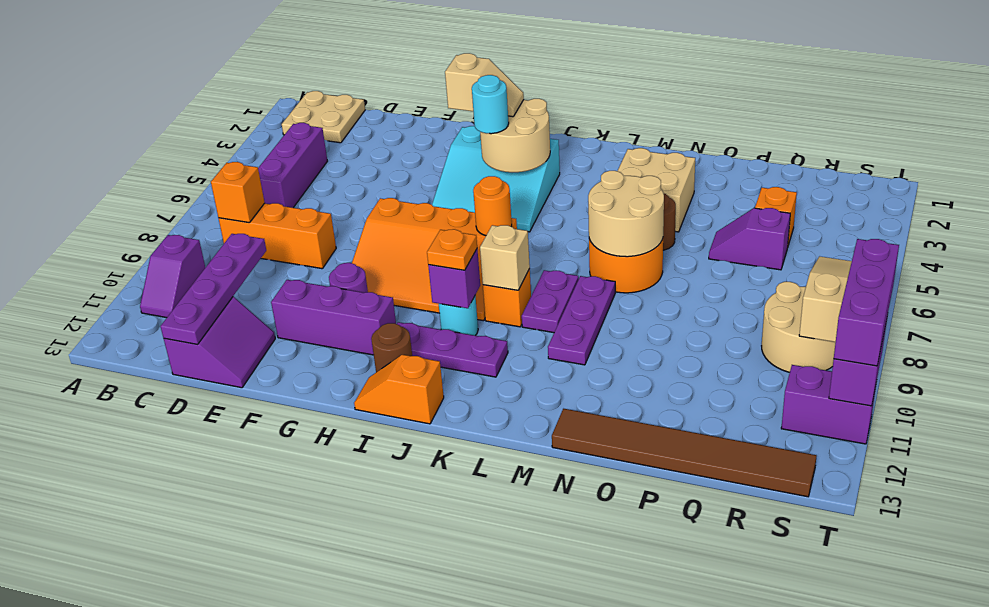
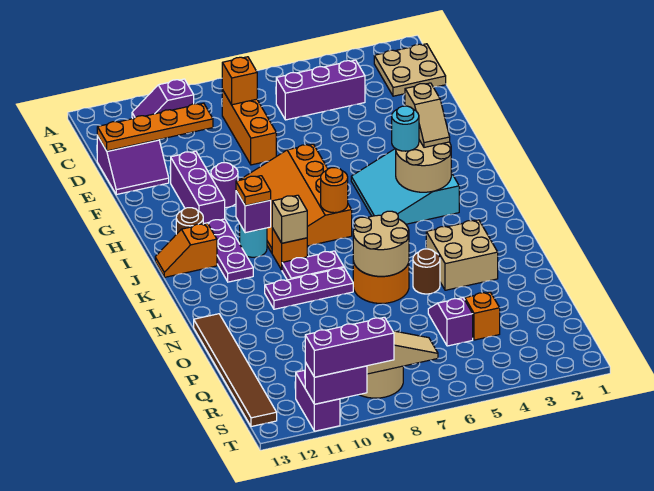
purple plate D10:D13 level 2 -> orange plate D10:D13 level 2
orange slope I13:J13 level 1 top J -> orange slope J12:J13 level 1 top 12

